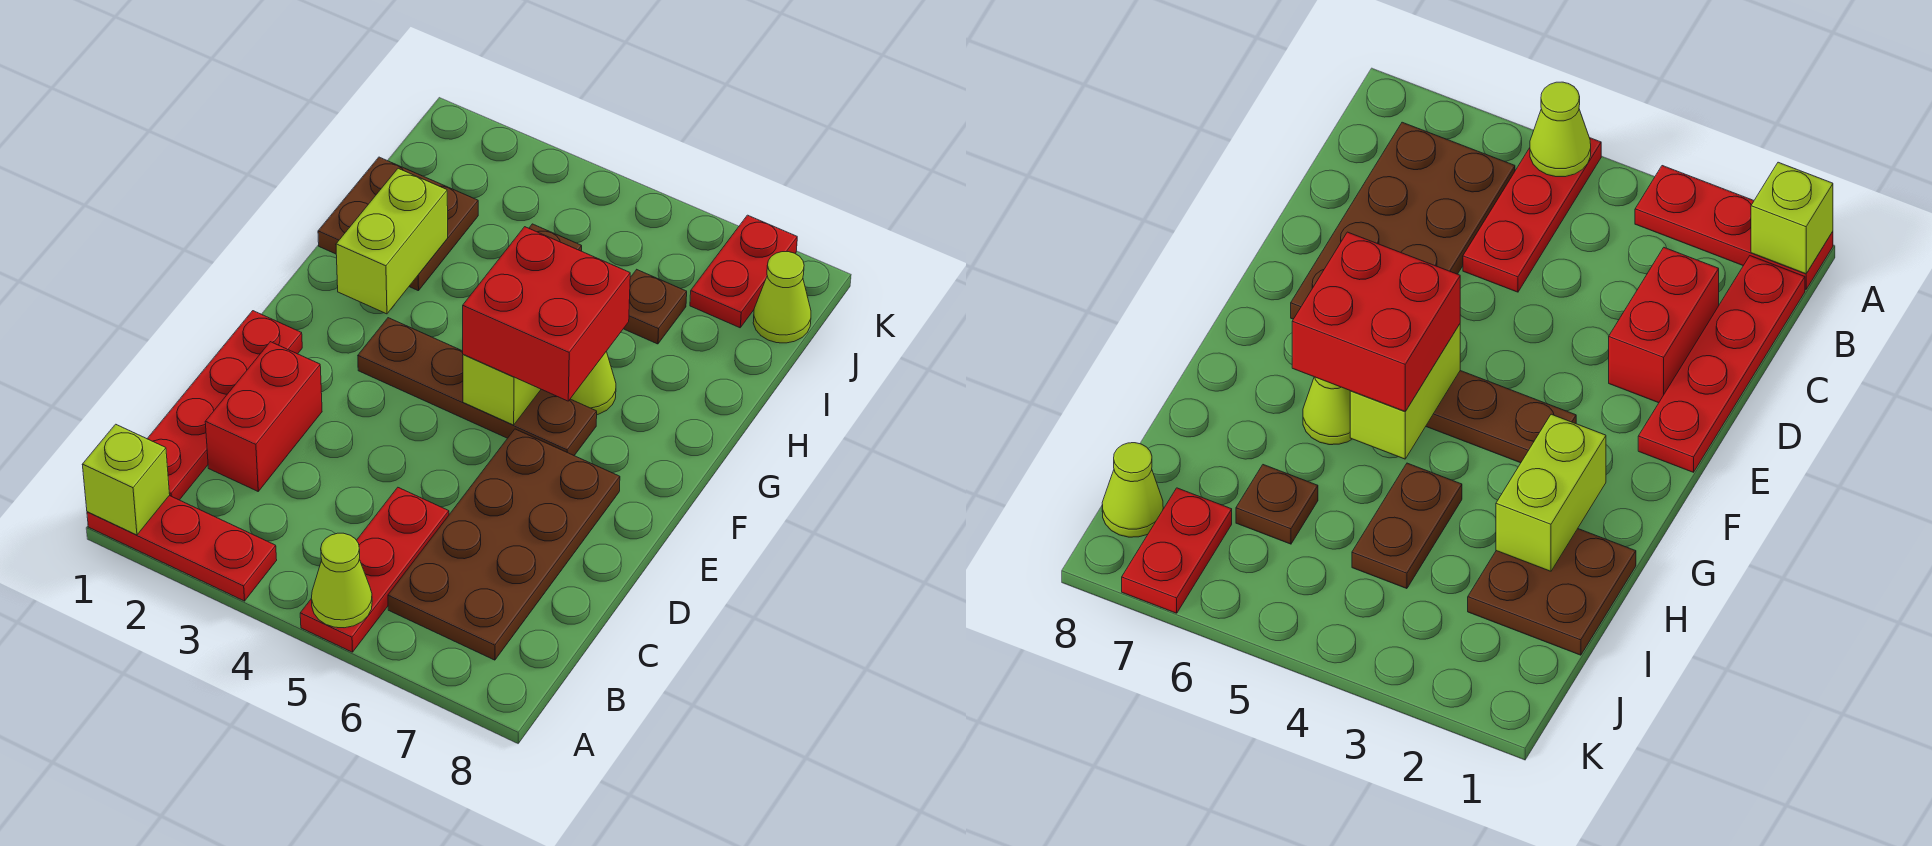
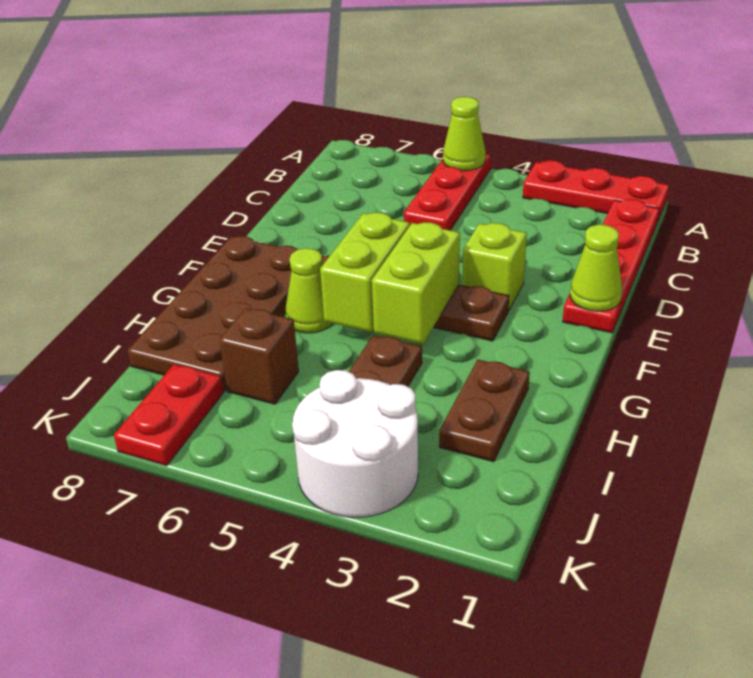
lime brick A1 level 2 -> lime brick E3 level 1
brown plate B6:E7 level 1 -> brown plate F7:I8 level 1
red brick C2:D2 level 1 -> none
red brick F5:G6 level 3 -> none
lime brick G2:H2 level 2 -> lime brick F4:G4 level 2
brown plate H1:I2 level 1 -> brown plate H2:I2 level 1
brown plate I6 level 1 -> brown brick I6 level 1
none -> white round brick J3:K4 level 1
lime cone J8 level 1 -> lime cone E1 level 2

